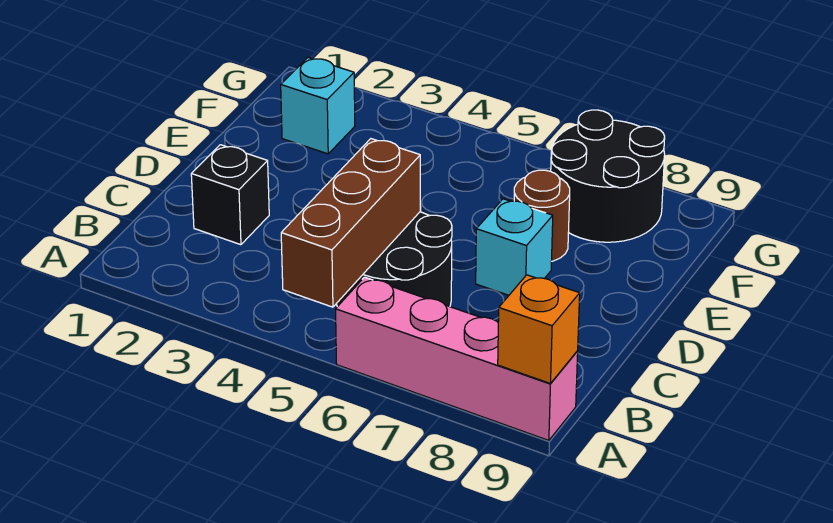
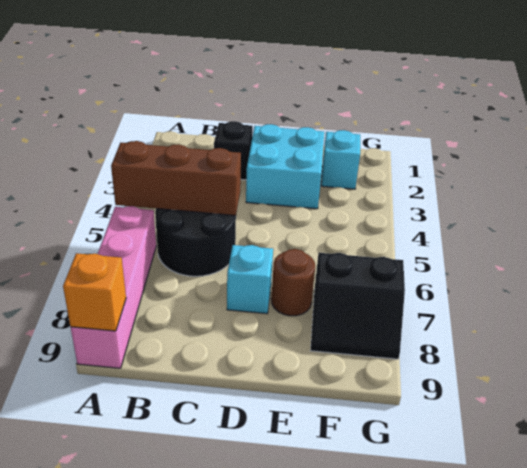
none -> cyan brick D2:E3 level 1
black round brick F7:G8 level 1 -> black slope F7:G8 level 1 top 7

